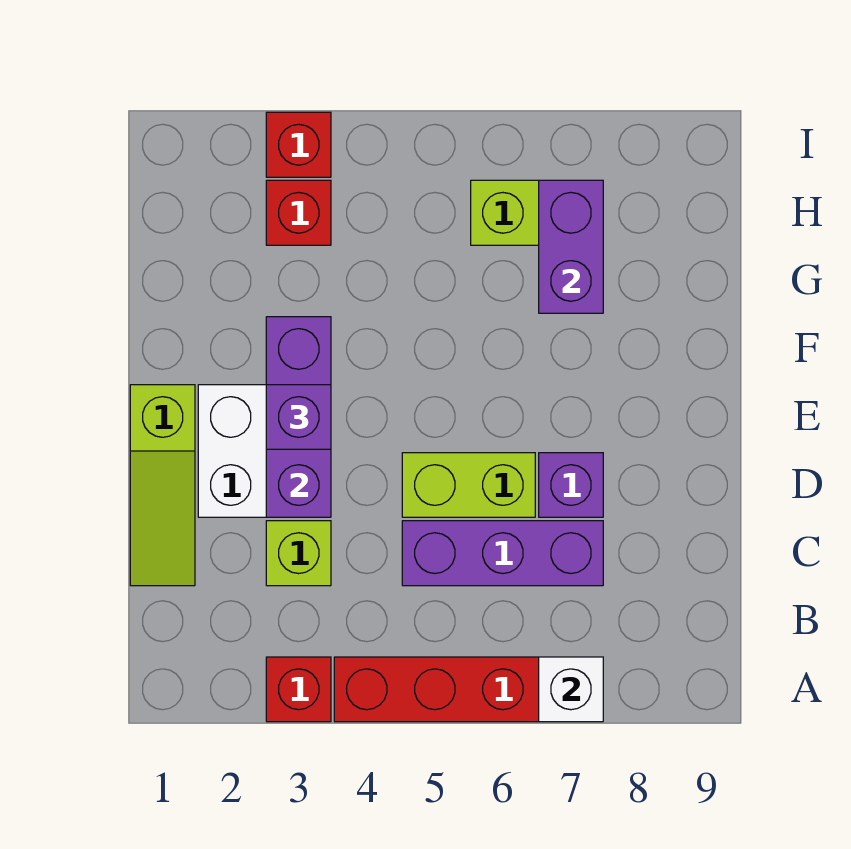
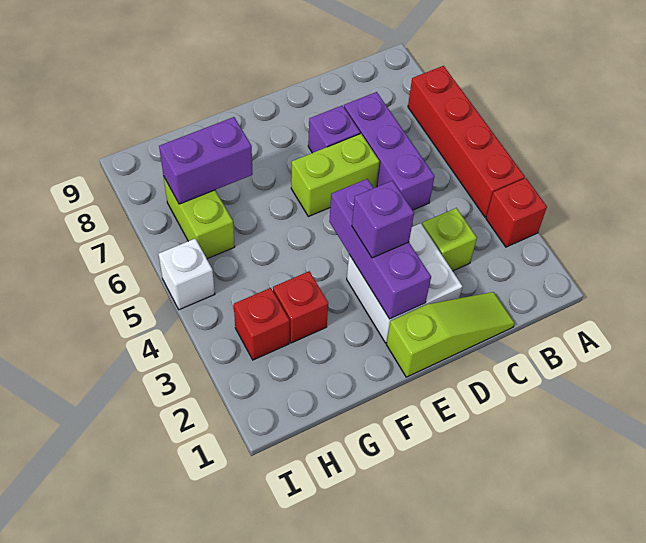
white brick A7 level 2 -> white brick I5 level 1
purple brick D3:F3 level 2 -> purple brick E2:E4 level 2
lime brick D5:D6 level 1 -> lime brick D6:E6 level 1
red brick I3 level 1 -> red brick G3 level 1

